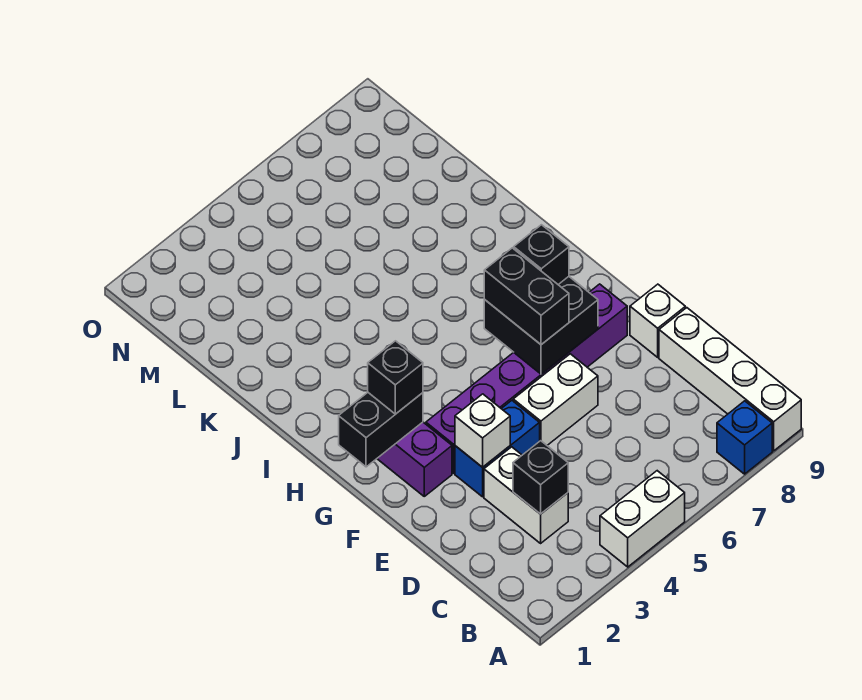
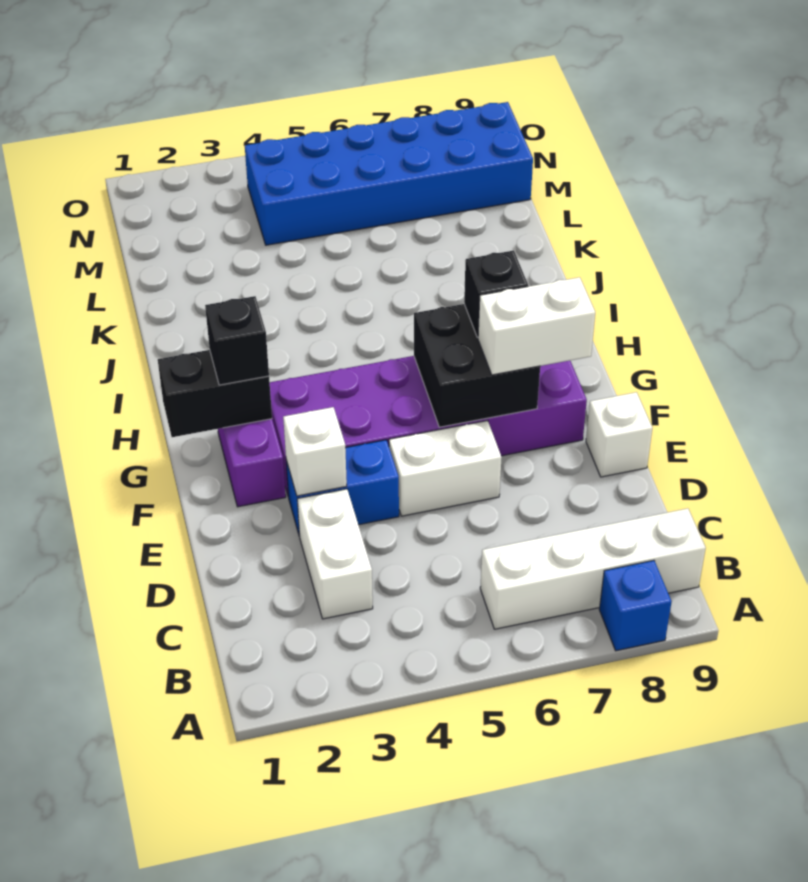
white brick A4:A5 level 1 -> white brick F7:F8 level 3
white brick A9:D9 level 1 -> white brick B6:B9 level 1
black brick C3 level 2 -> none
purple brick F3:F8 level 1 -> purple brick F3:G8 level 1
black brick F6:G6 level 3 -> none
none -> blue brick M4:N9 level 1

